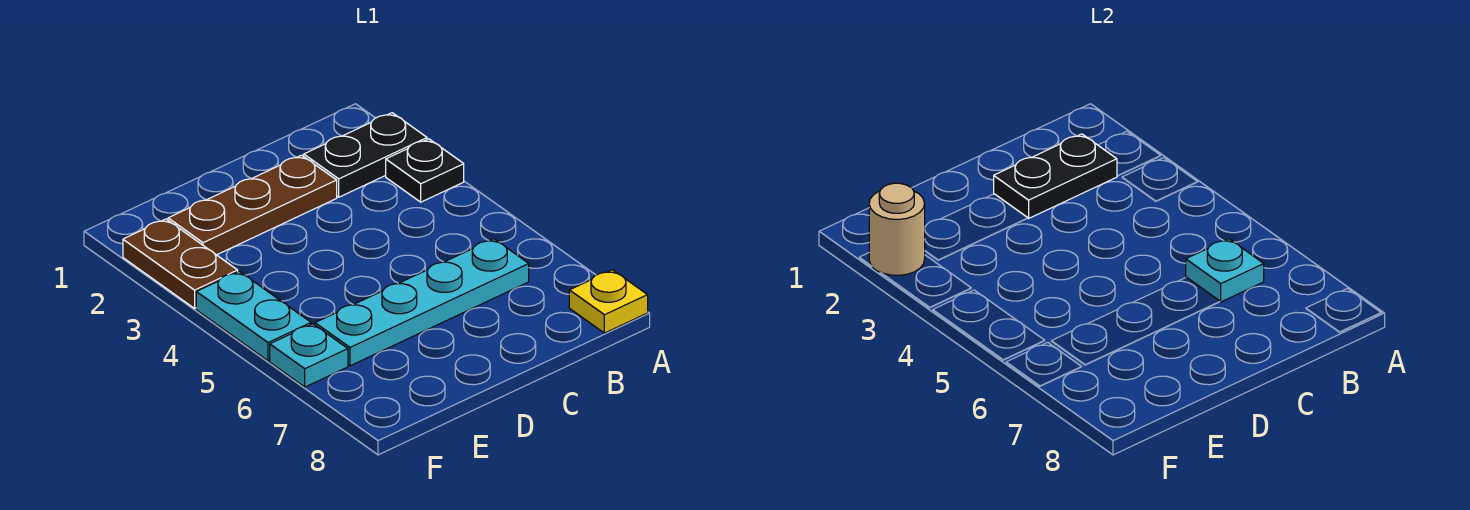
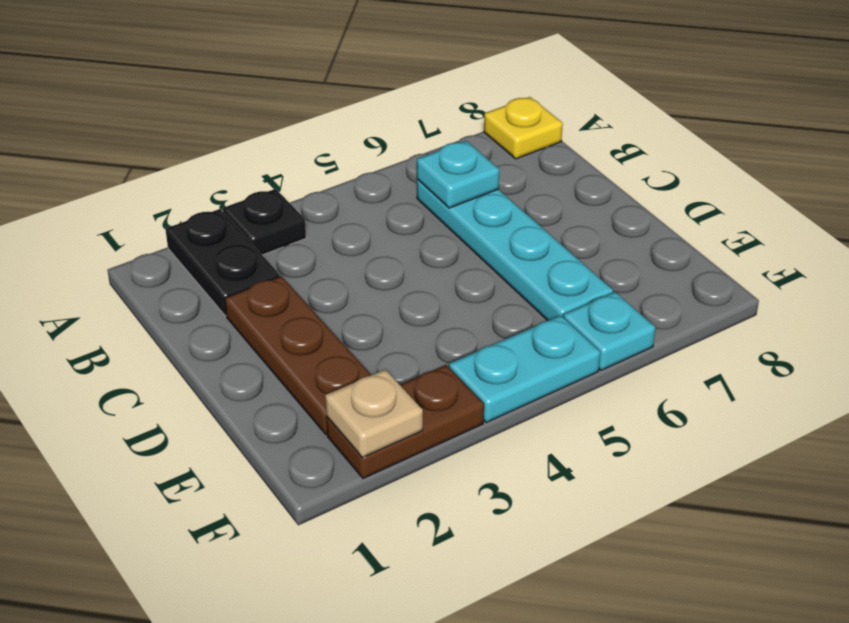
black plate B2:C2 level 2 -> none
tan round brick F2 level 2 -> tan plate F2 level 2

